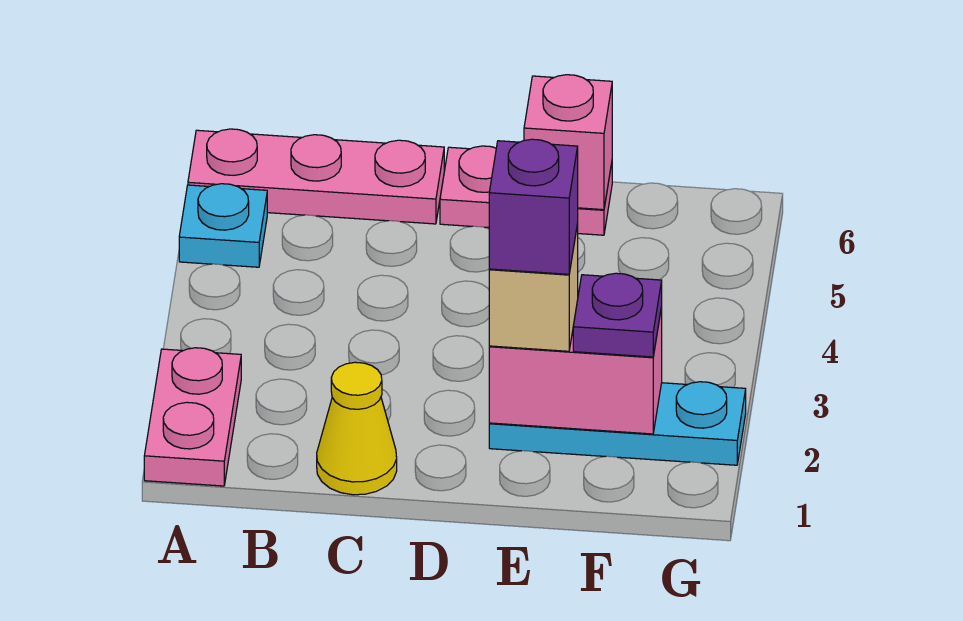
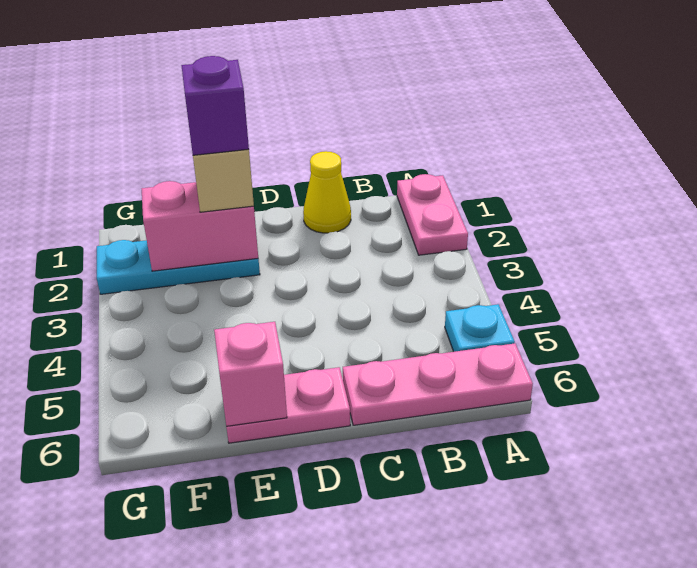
purple plate F2 level 3 -> none

